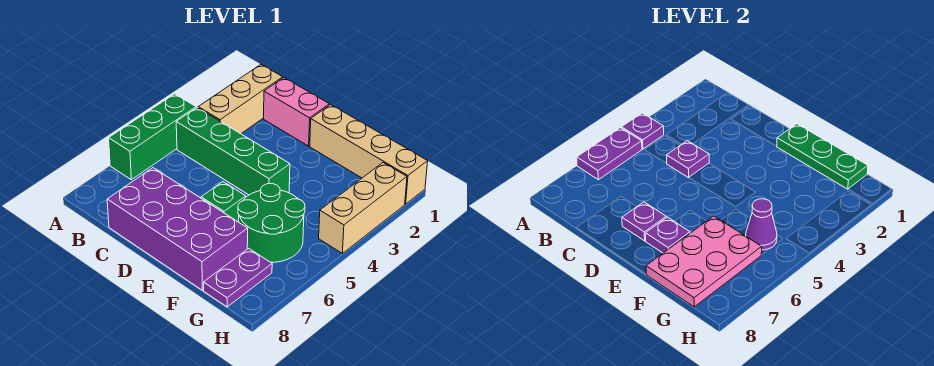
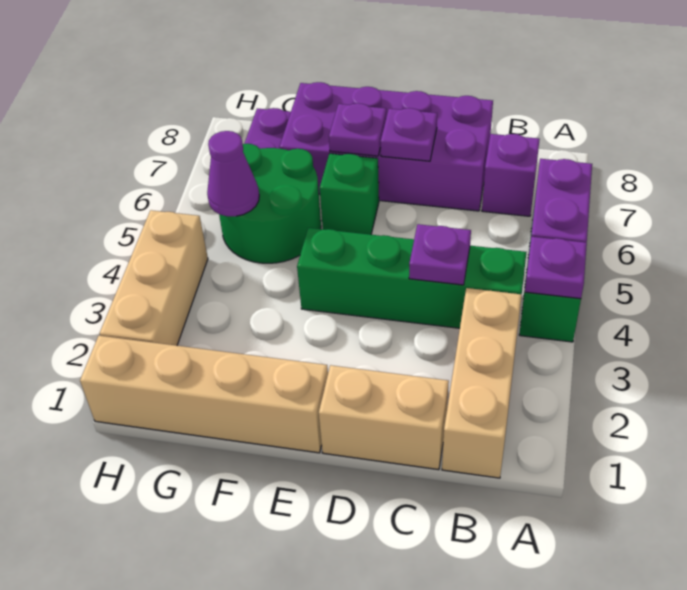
none -> purple brick B7 level 1
pink brick C1:D1 level 1 -> tan brick C1:D1 level 1
green plate E1:G1 level 2 -> none
pink plate F6:G8 level 2 -> none

